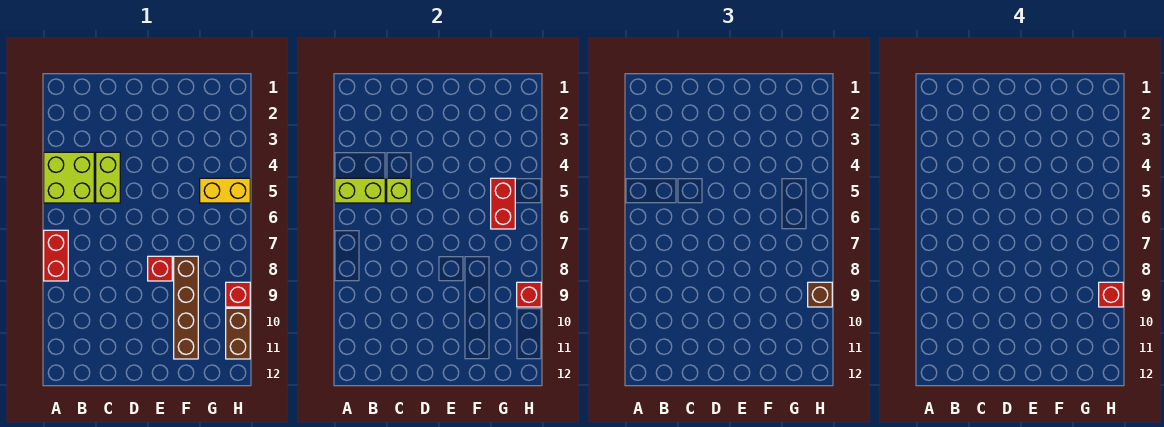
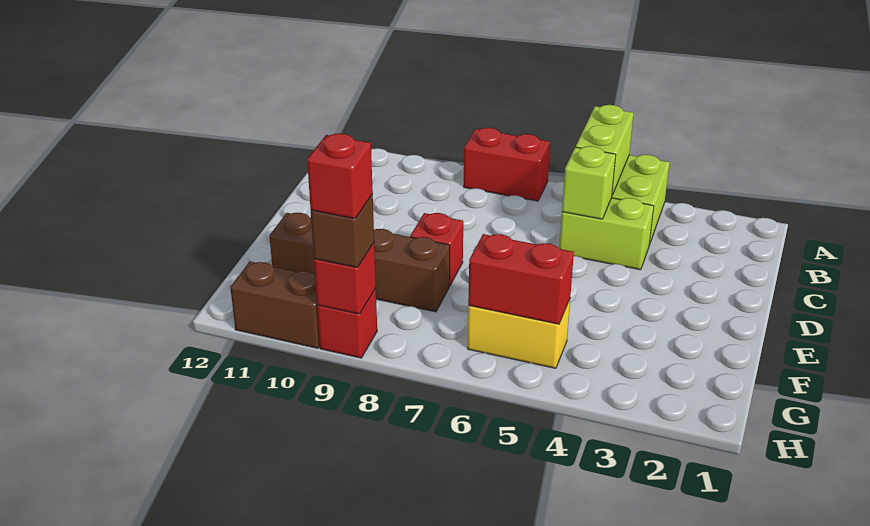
yellow brick G5:H5 level 1 -> yellow brick G5:G6 level 1

